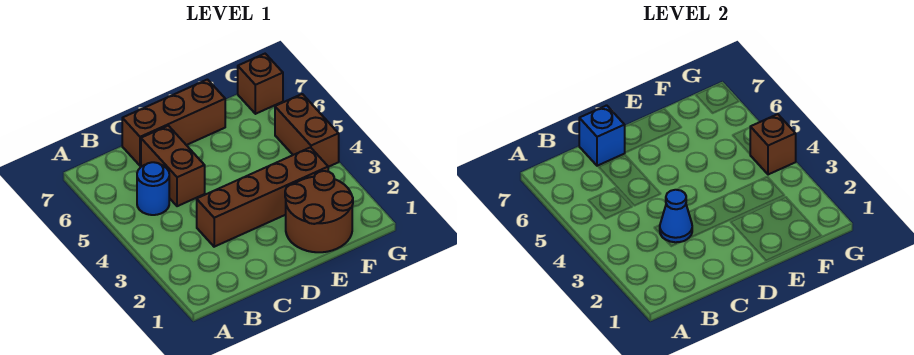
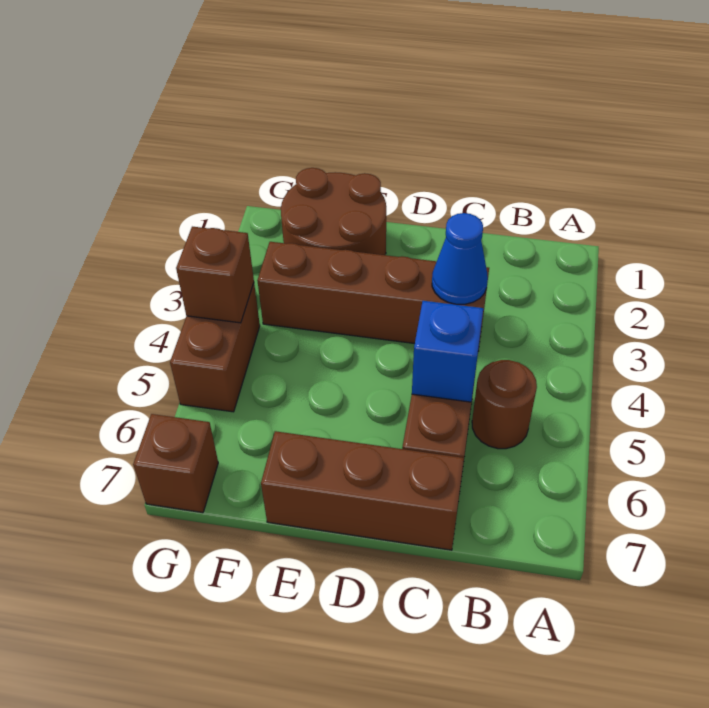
blue round brick B5 level 1 -> brown round brick B5 level 1
blue brick C7 level 2 -> blue brick C5 level 2

